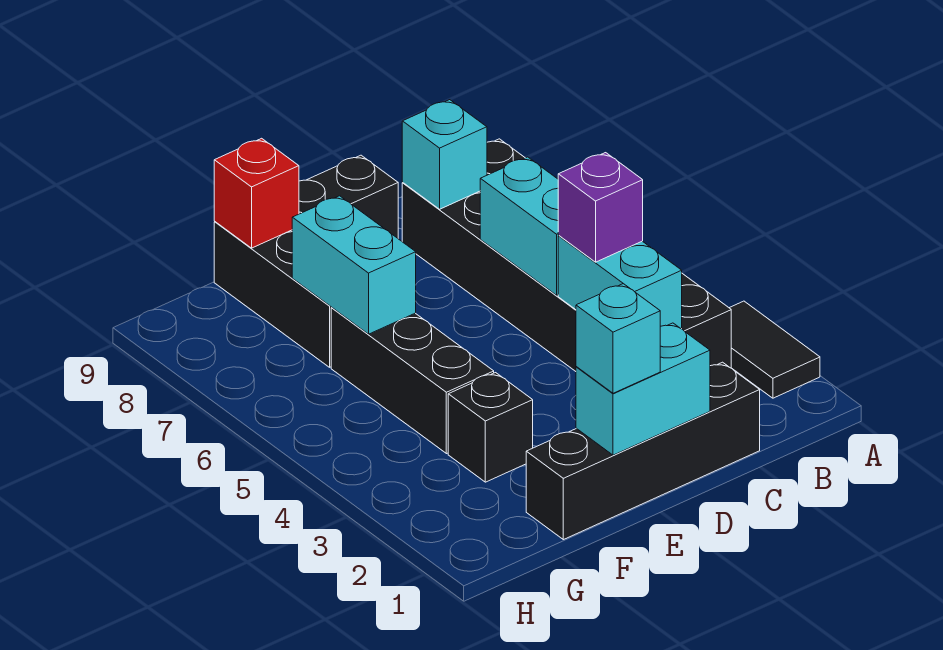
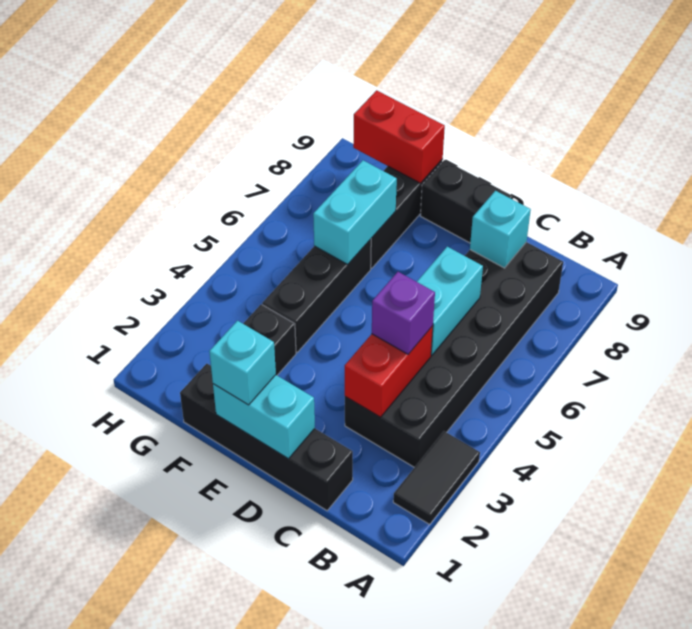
cyan brick C3:C4 level 2 -> red brick C3:C4 level 2
red brick F9 level 2 -> red brick F9:G9 level 2

